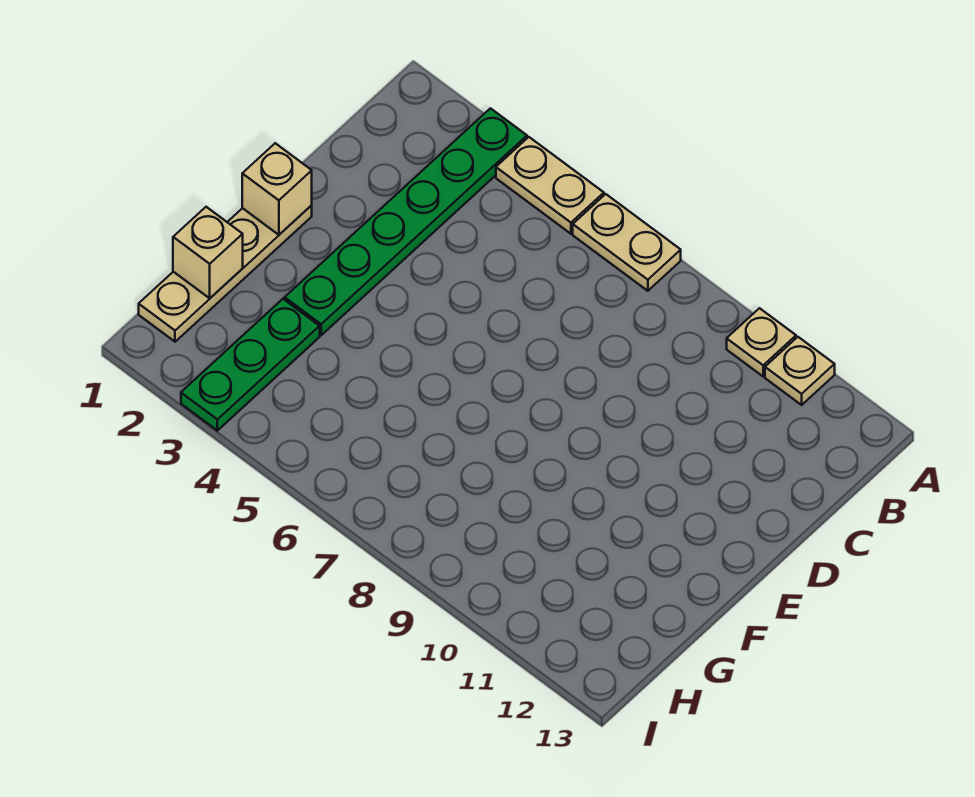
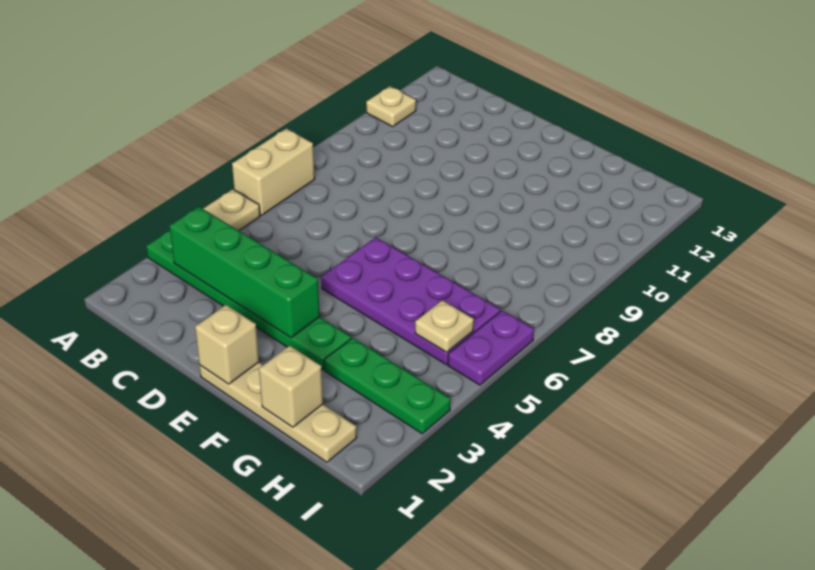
tan plate A6:A7 level 1 -> tan brick A6:A7 level 1
tan plate A10 level 1 -> tan plate H5 level 2
none -> green brick B3:E3 level 2
none -> purple plate E5:H6 level 1
none -> purple plate I5:I6 level 1

